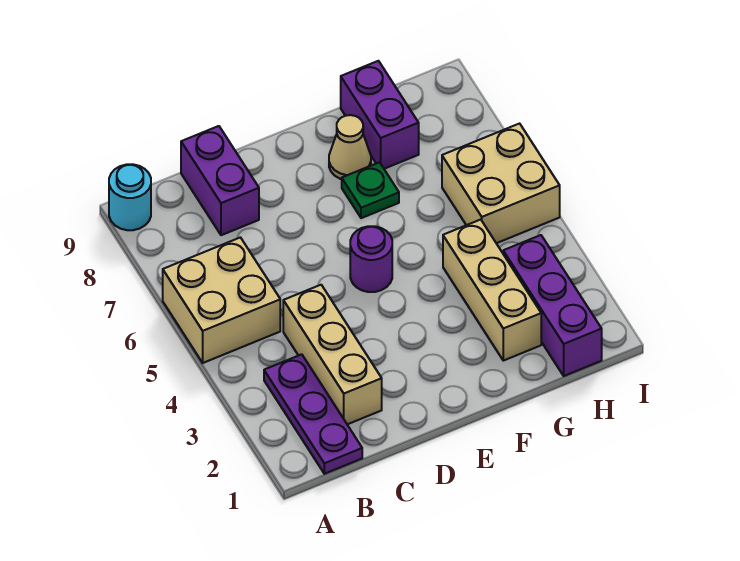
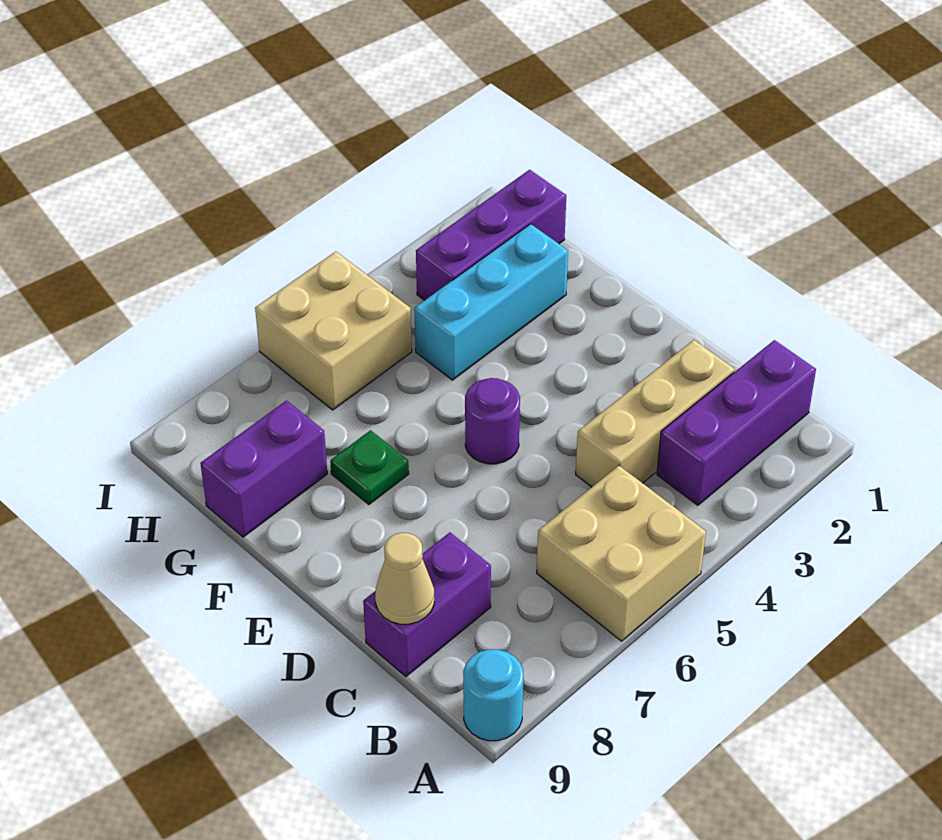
purple plate B1:B3 level 1 -> purple brick B1:B3 level 1
tan cone F8 level 1 -> tan cone C9 level 2
tan brick G2:G4 level 1 -> cyan brick G2:G4 level 1

